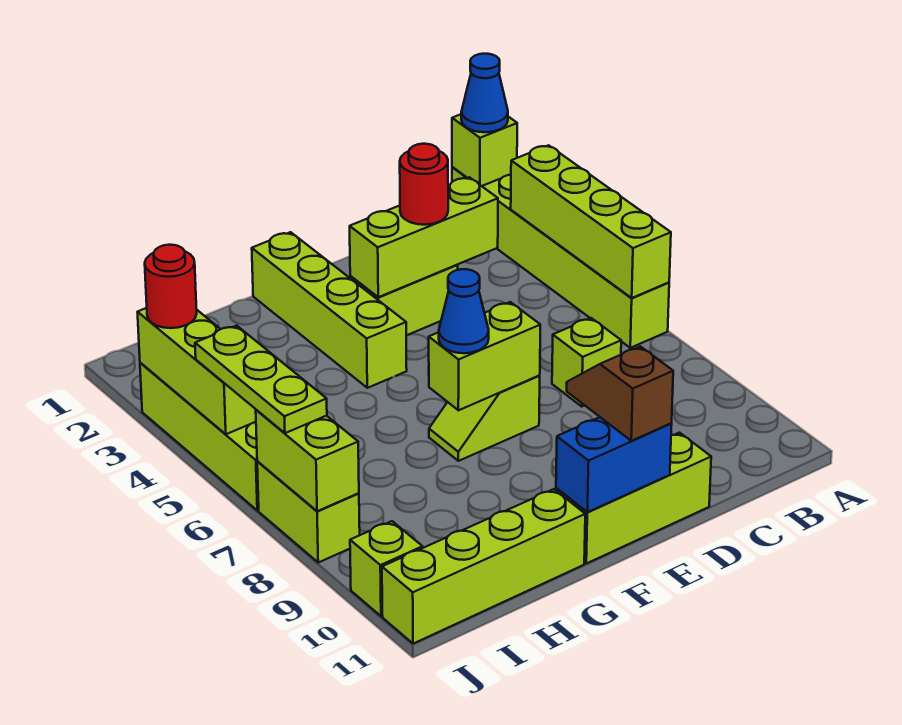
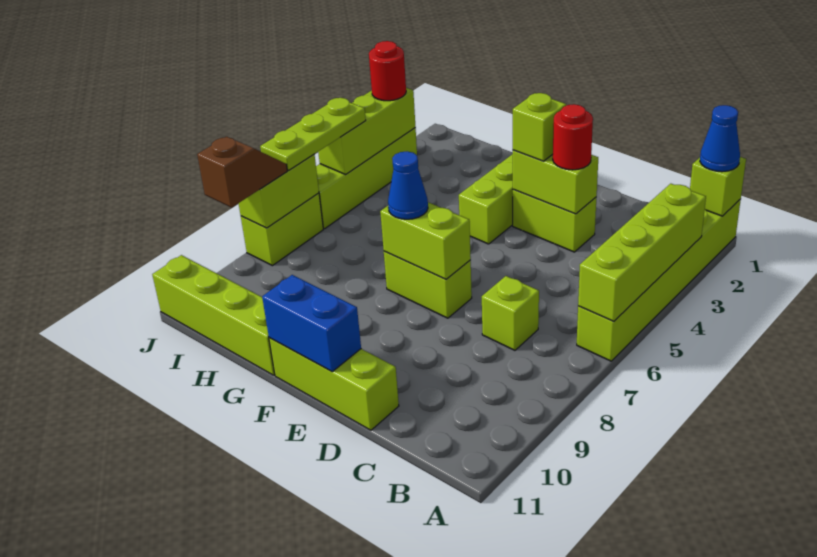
lime brick C3:E3 level 2 -> lime brick D3:E3 level 2
lime slope E7:F7 level 1 top E -> lime brick E7:F7 level 1
brown slope E10:E11 level 3 top 11 -> brown slope J8:J9 level 3 top 9
lime brick J10 level 1 -> lime brick E3 level 3

